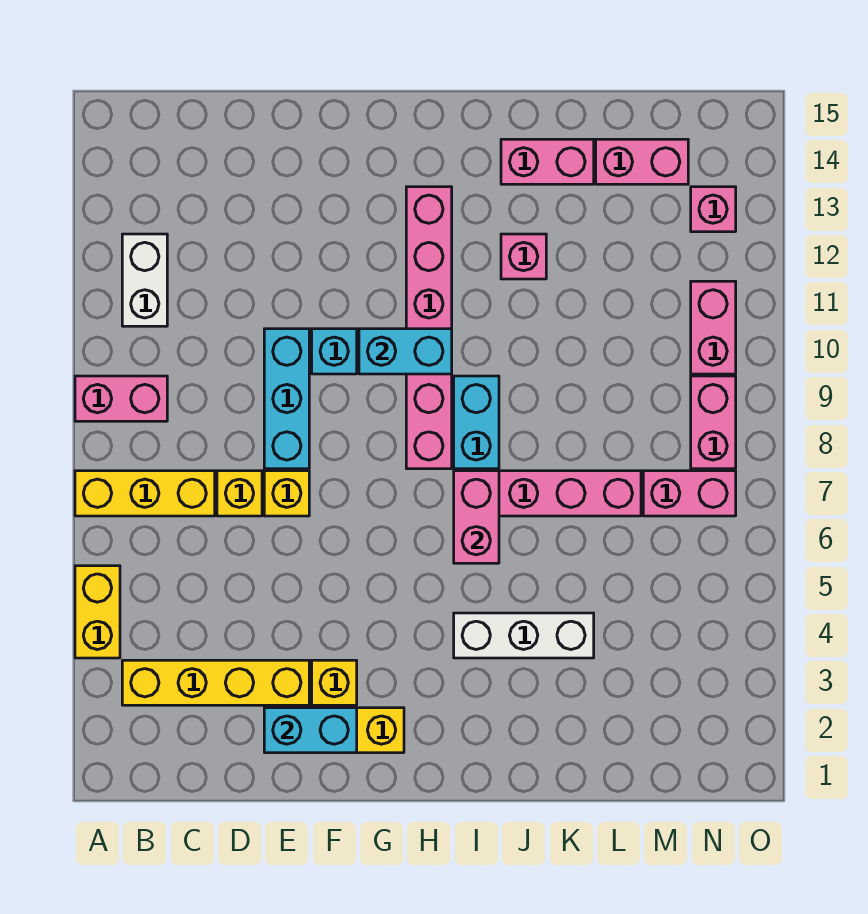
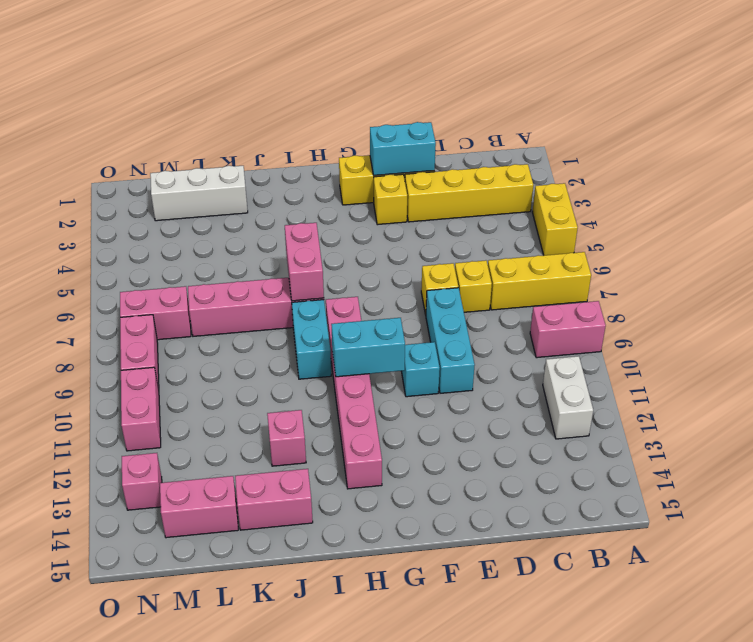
white brick I4:K4 level 1 -> white brick K2:M2 level 1

